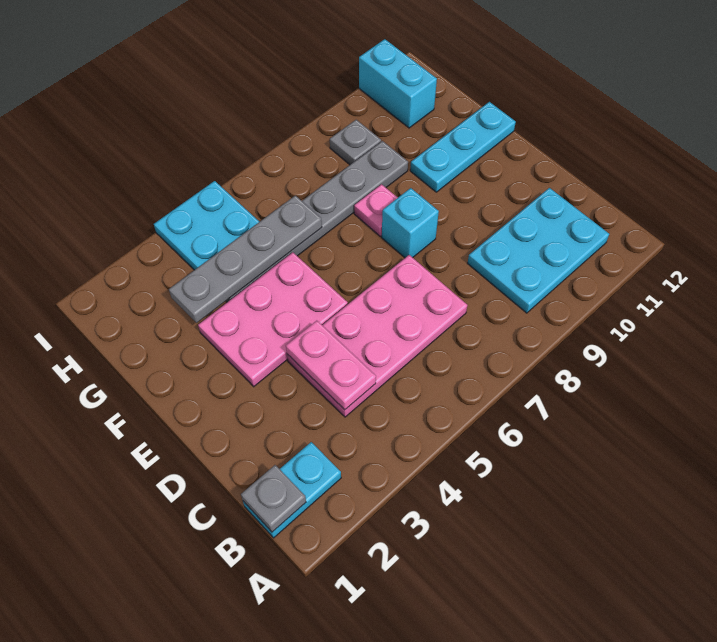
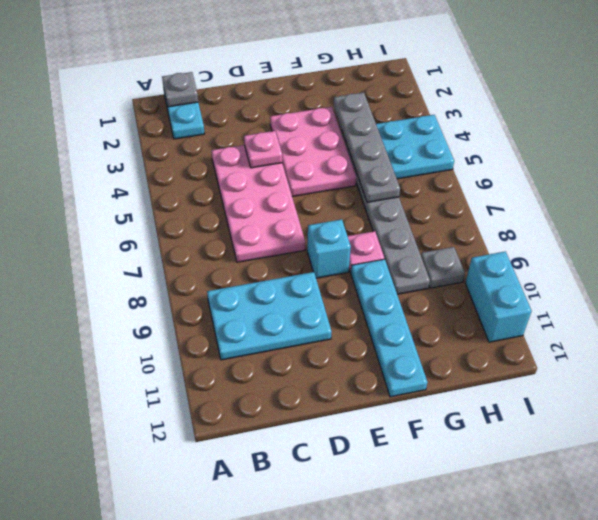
cyan plate B9:C11 level 1 -> cyan plate B9:D10 level 1
pink plate C4:D4 level 2 -> pink plate D4 level 2
cyan plate F10:F12 level 1 -> cyan plate F9:F12 level 1
cyan brick H11:I11 level 1 -> cyan brick I10:I11 level 1

